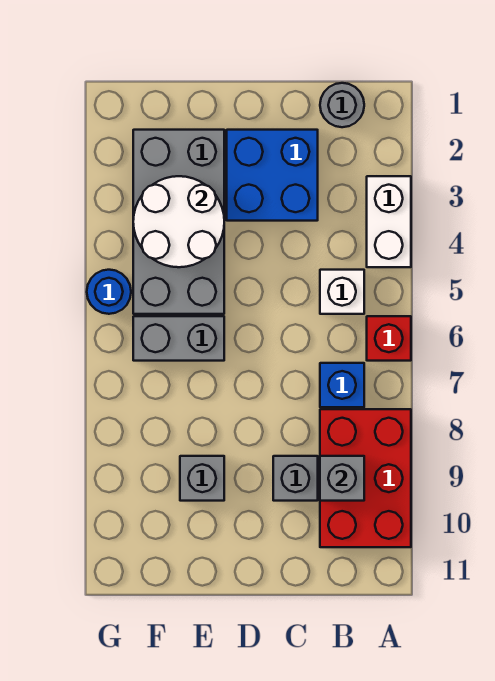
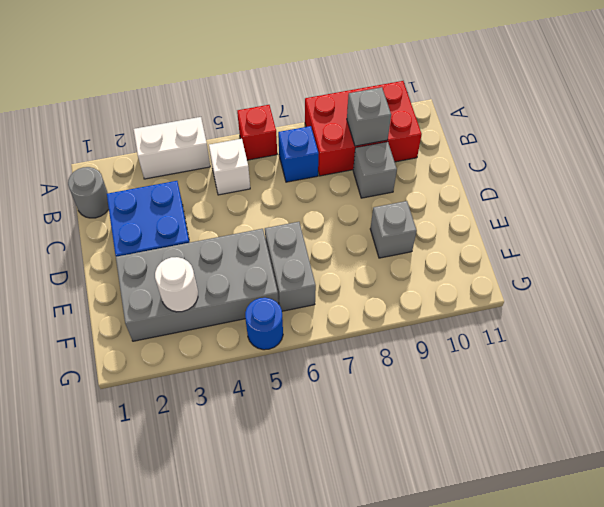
white round brick E3:F4 level 2 -> white round brick F3 level 2

